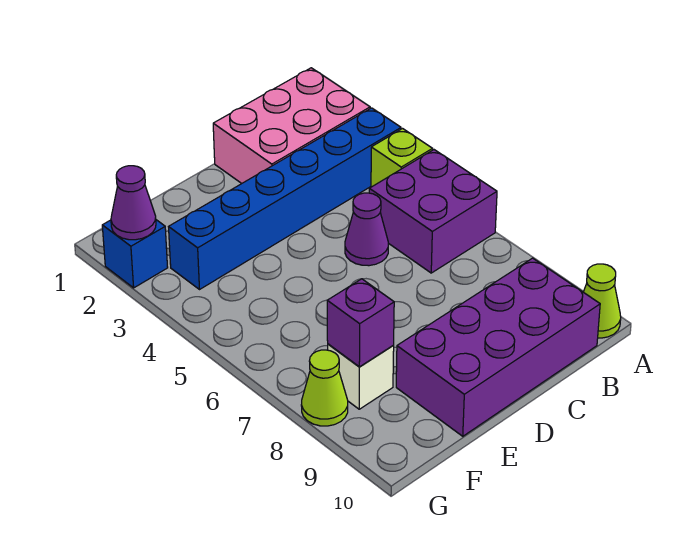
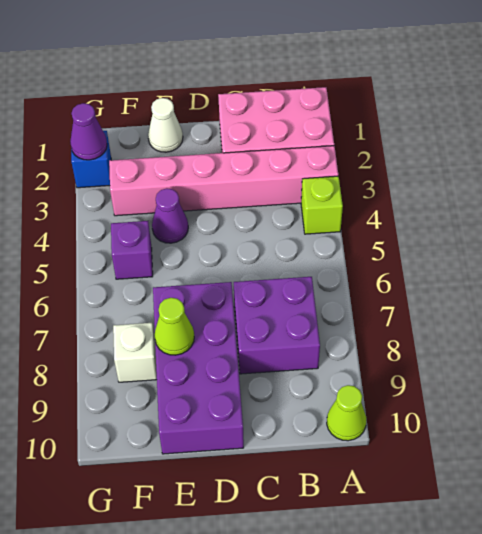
blue brick A3:F3 level 1 -> pink brick A3:F3 level 1
purple brick A5:B6 level 1 -> purple brick B7:C8 level 1
purple brick B9:E10 level 1 -> purple brick D7:E10 level 1
purple cone C5 level 1 -> purple cone E4 level 1
none -> white cone E1 level 1
purple brick F8 level 2 -> purple brick F5 level 1
lime cone G8 level 1 -> lime cone E8 level 2

